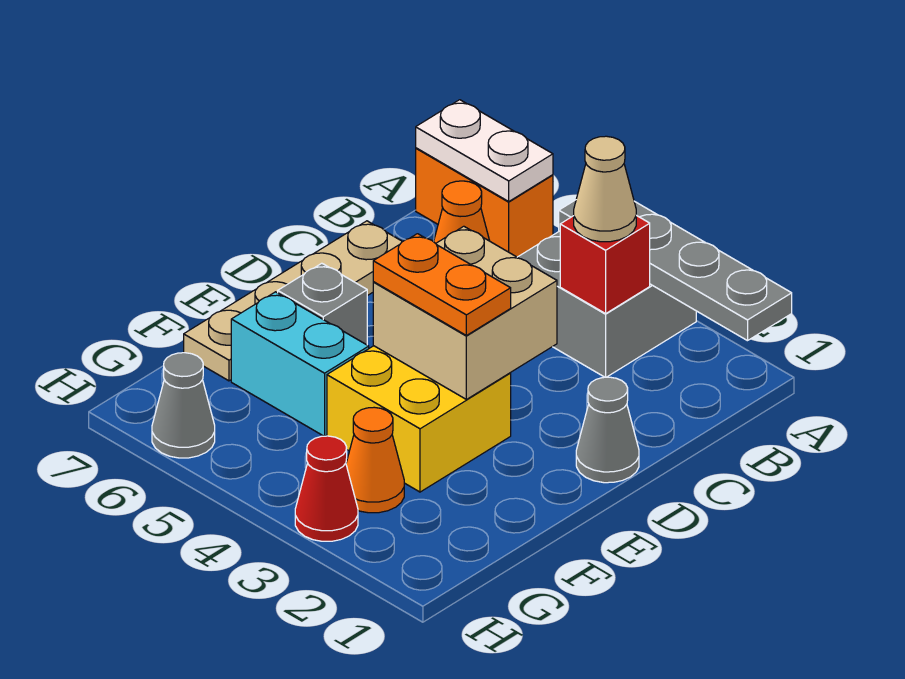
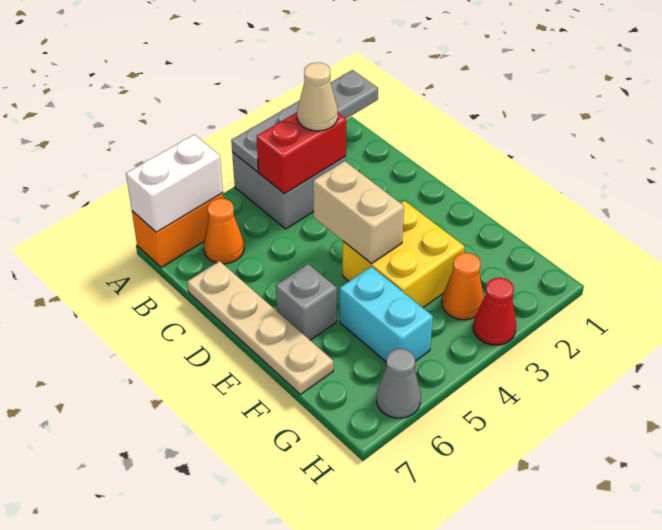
white plate A6:A7 level 2 -> white brick A6:A7 level 2
red brick B3 level 2 -> red brick B3:B4 level 2
grey cone D1 level 1 -> none
tan brick D3:E4 level 2 -> tan brick D4:E4 level 2
orange plate E3:E4 level 3 -> none
cyan brick F5:F6 level 1 -> cyan brick F5:G5 level 1

